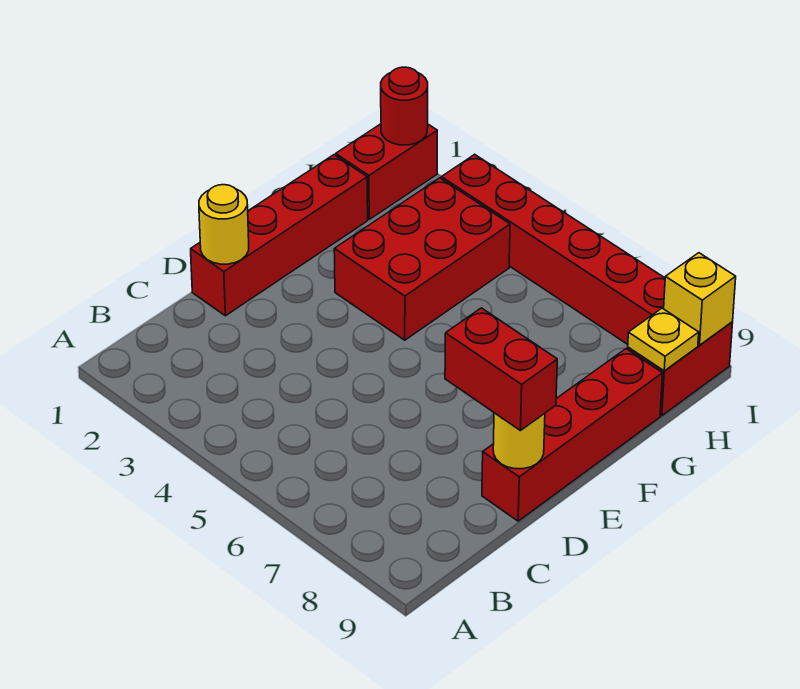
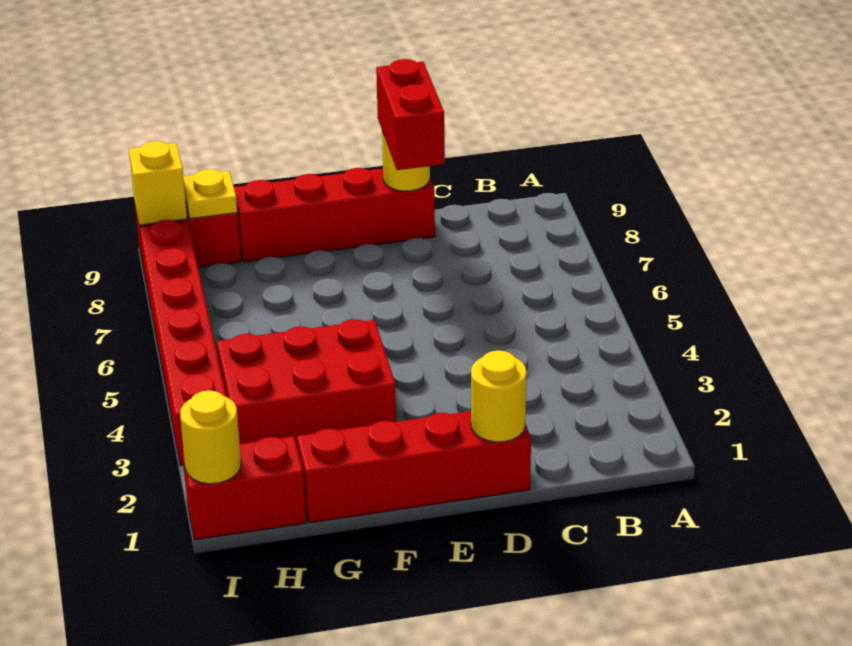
red round brick I1 level 2 -> yellow round brick I1 level 2

